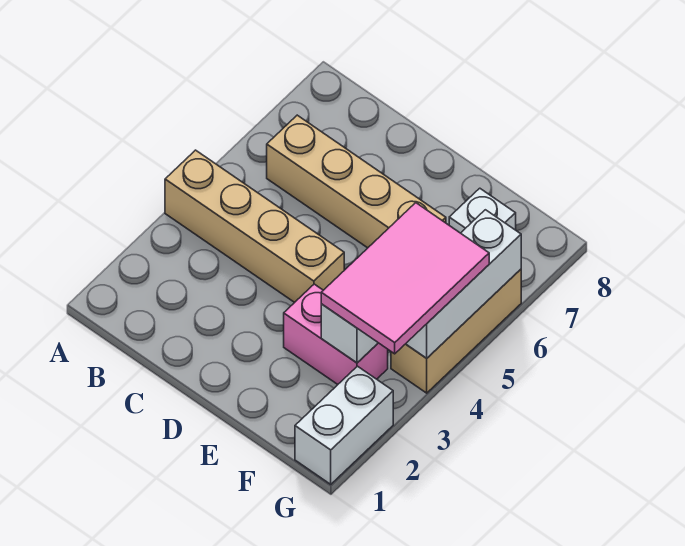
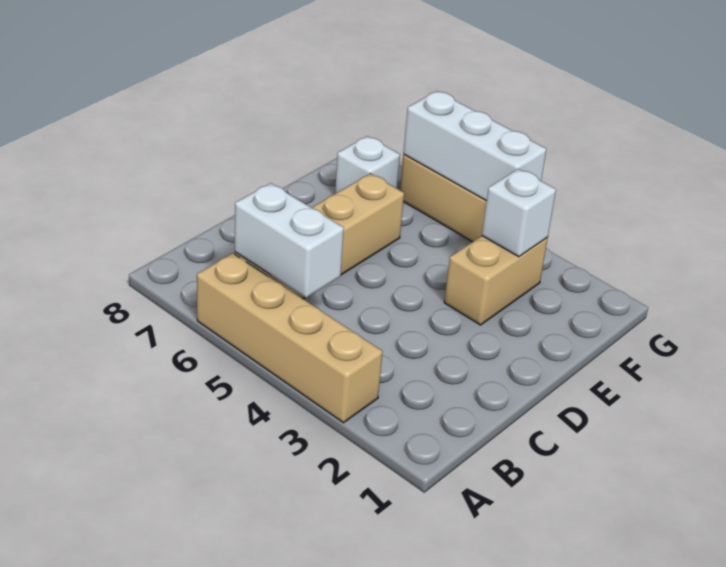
tan brick A4:D4 level 1 -> tan brick A3:A6 level 1
pink brick E3:F3 level 1 -> tan brick E3:F3 level 1
pink tile F3:G5 level 3 -> none
white brick G1:G2 level 1 -> white brick B5:B6 level 2

